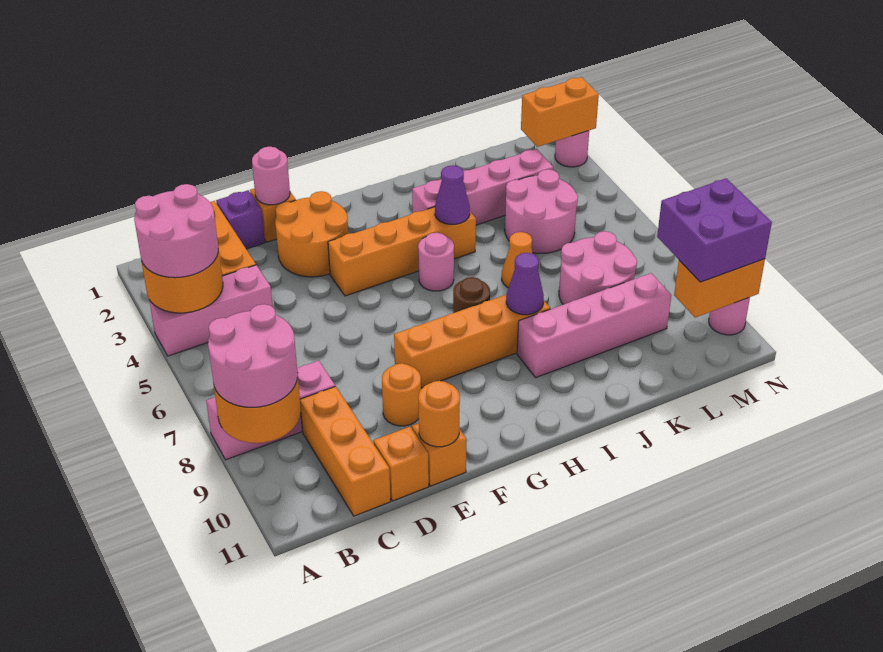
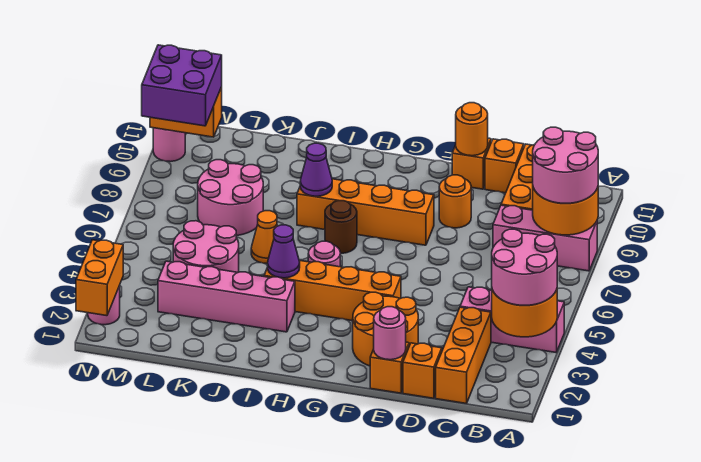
purple brick D1 level 1 -> orange brick D1 level 1
pink brick I9:L9 level 1 -> none
orange brick M2:N2 level 2 -> orange brick N1:N2 level 2

